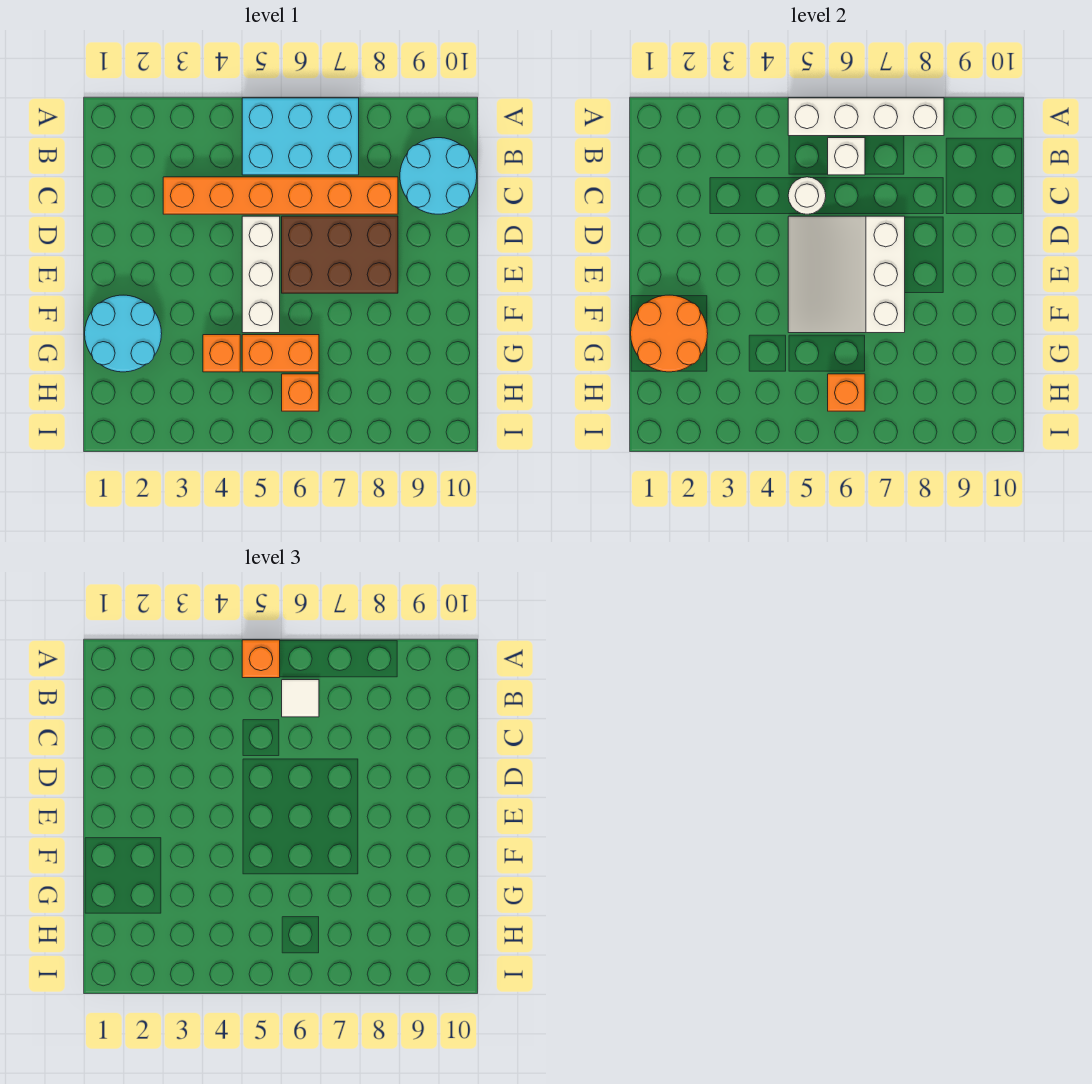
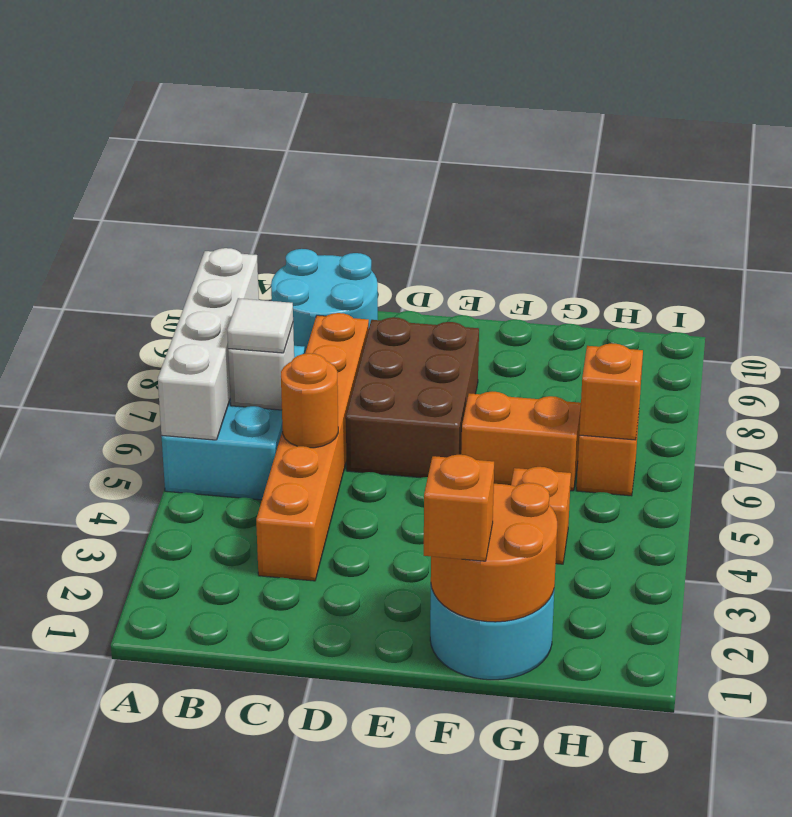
orange brick A5 level 3 -> orange brick F1 level 3
white round brick C5 level 2 -> orange round brick C5 level 2
white brick D5:F5 level 1 -> none
white slope D5:F7 level 2 top 7 -> none
orange brick G5:G6 level 1 -> orange brick F6:G6 level 1

